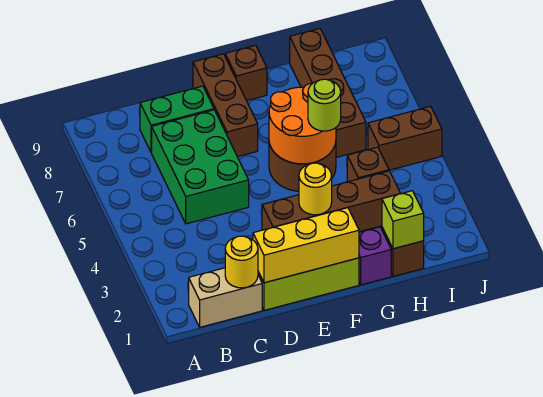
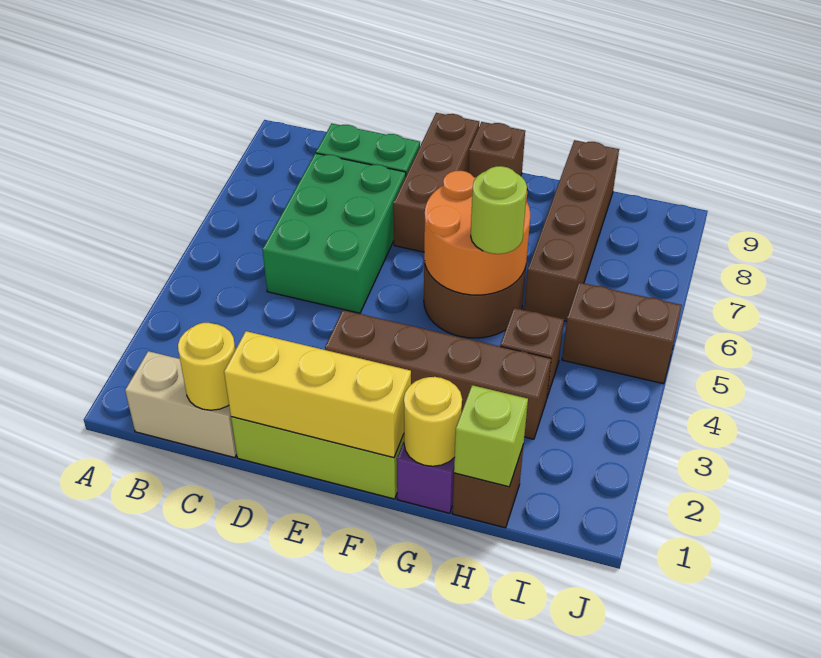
yellow round brick F3 level 2 -> yellow round brick G1 level 2

